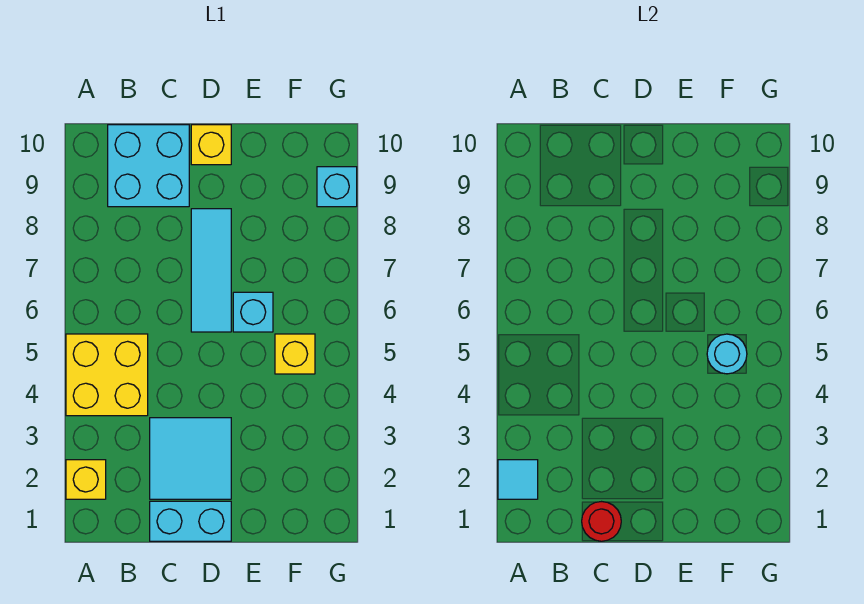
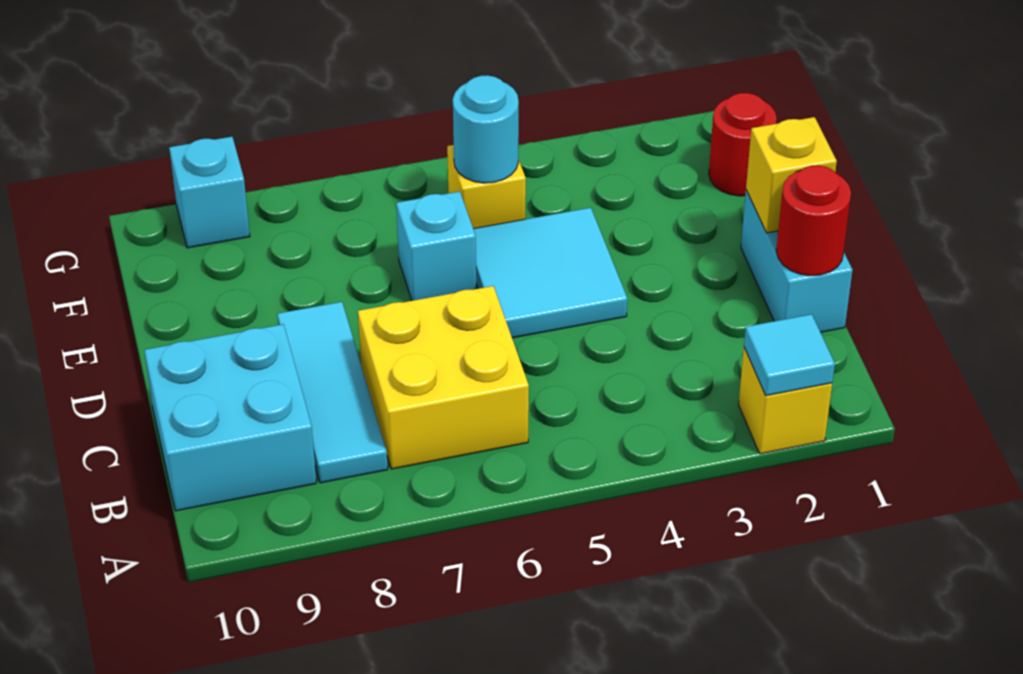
yellow brick A4:B5 level 1 -> yellow brick B6:C7 level 1
cyan tile C2:D3 level 1 -> cyan tile D4:E5 level 1
cyan tile D6:D8 level 1 -> cyan tile B8:D8 level 1
yellow brick D10 level 1 -> yellow brick D1 level 2
none -> red round brick F1 level 1

